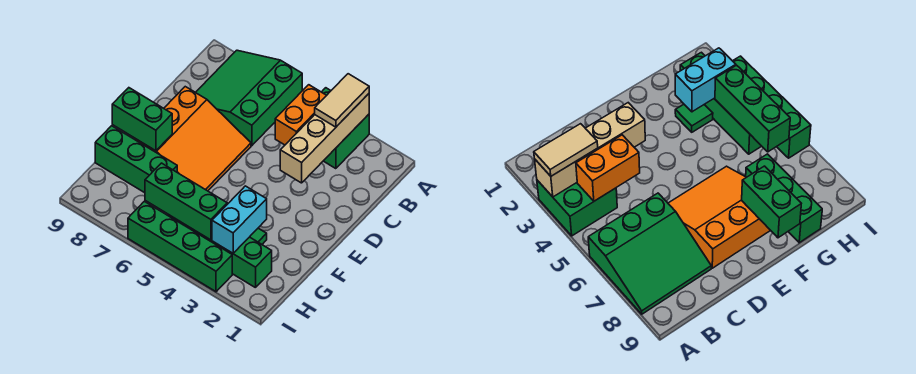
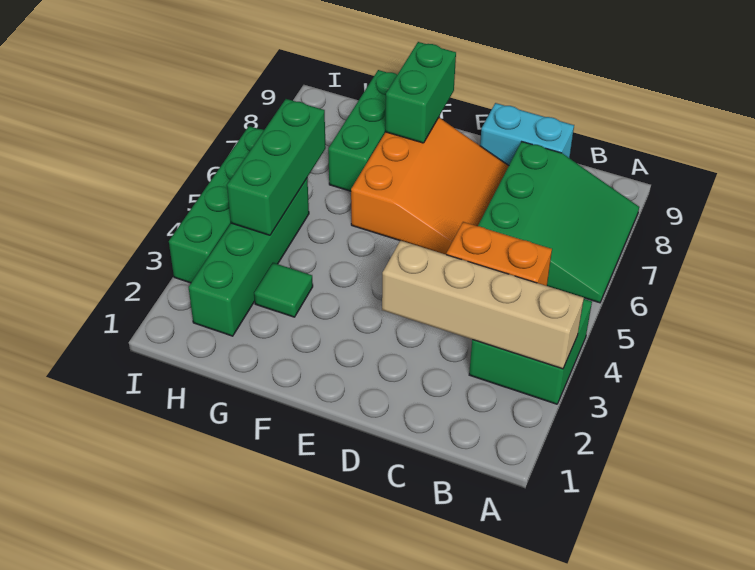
tan tile A3:B3 level 3 -> none
green slope A6:C8 level 1 top 6 -> green slope A6:C8 level 1 top C
orange slope D6:F8 level 1 top 8 -> orange slope D6:F8 level 1 top F
cyan brick G3:H3 level 2 -> cyan brick C9:D9 level 1

